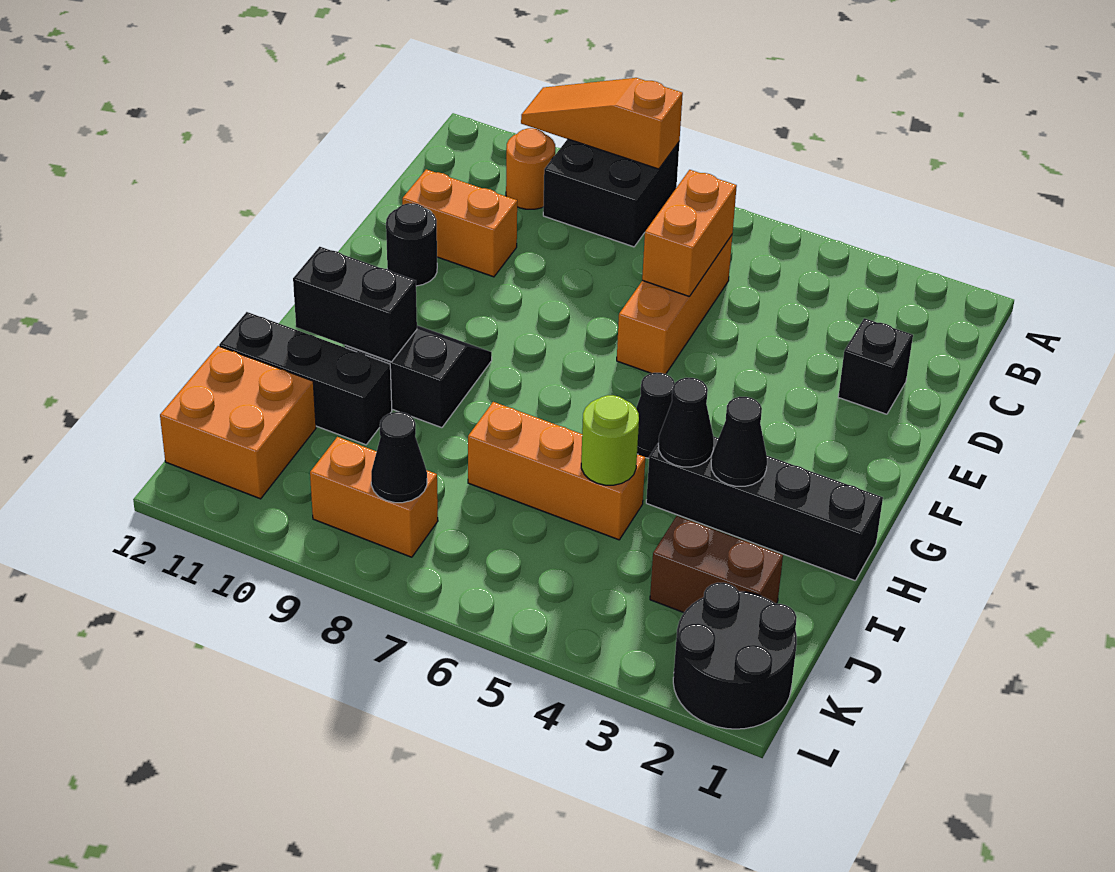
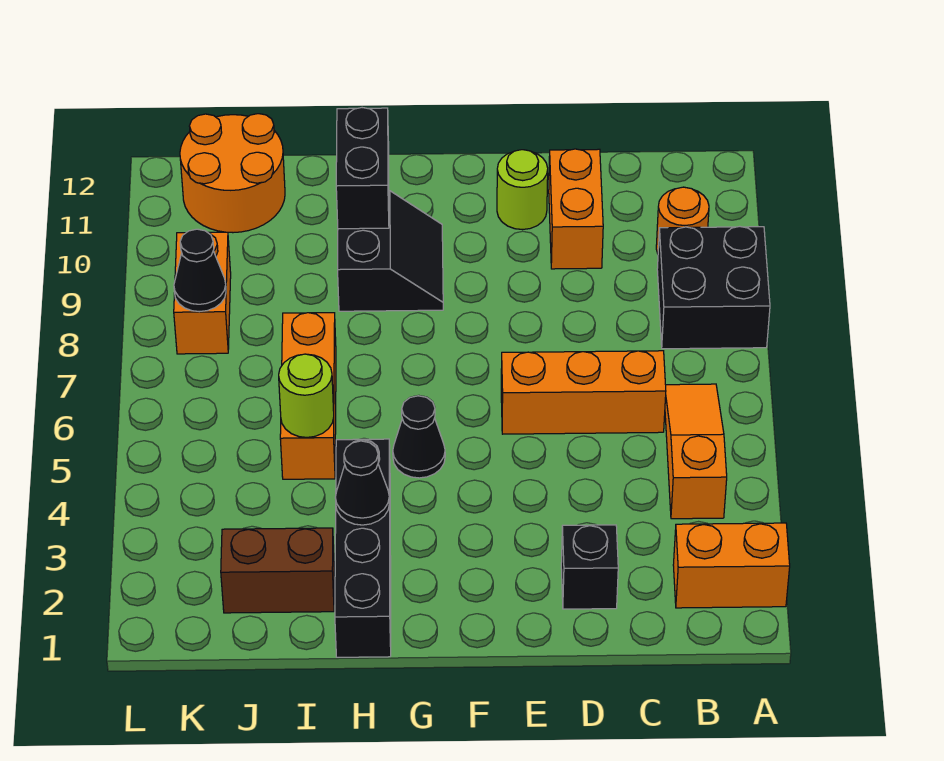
orange slope A8:A10 level 2 top 8 -> orange slope B4:B6 level 1 top 4
orange brick C6:D6 level 2 -> orange brick A2:B2 level 1
black round brick E11 level 1 -> lime round brick E11 level 1
black cone H4 level 2 -> none
black brick I10:I12 level 1 -> none
brown brick J2:J3 level 1 -> brown brick I2:J2 level 1
orange brick J11:K12 level 1 -> orange round brick J11:K12 level 1
black round brick K1:L2 level 1 -> none

